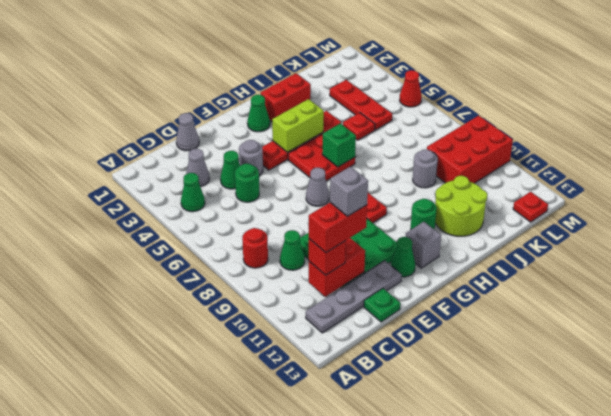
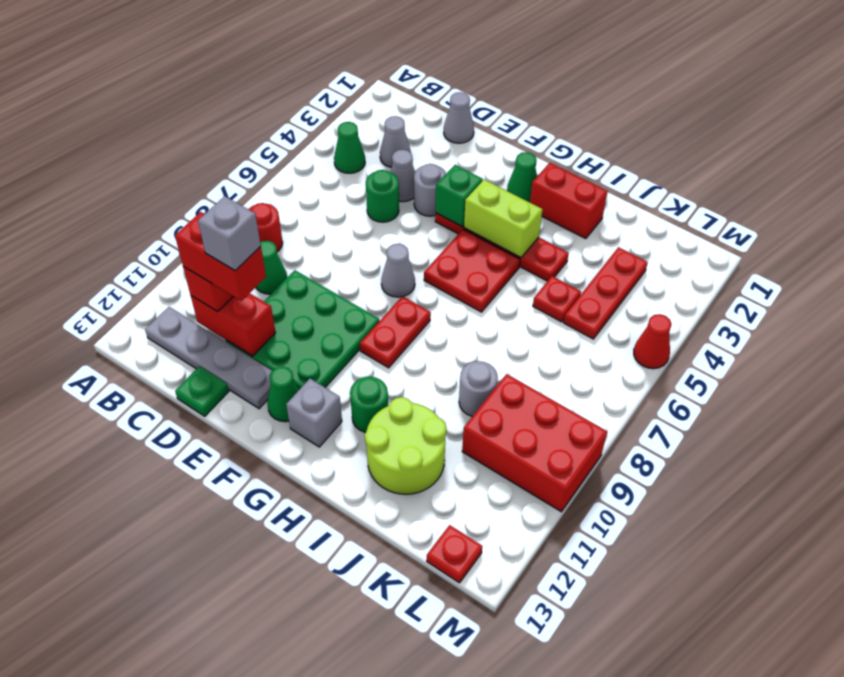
green cone D4 level 1 -> grey cone D4 level 1
green brick H6 level 2 -> green brick F4 level 2

